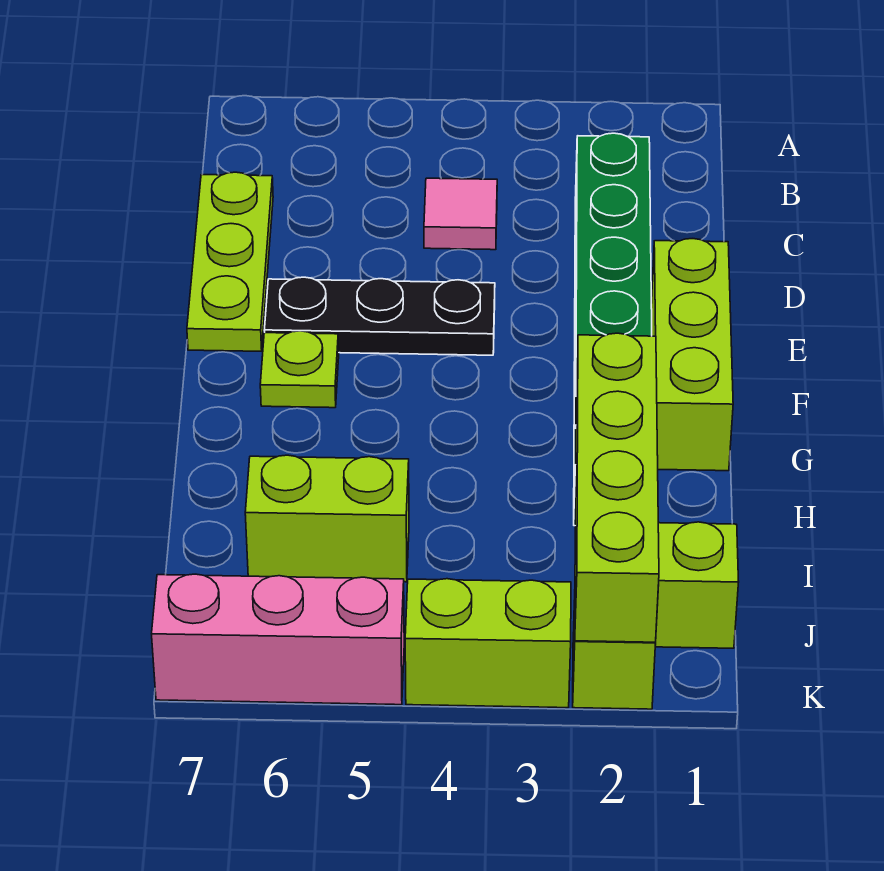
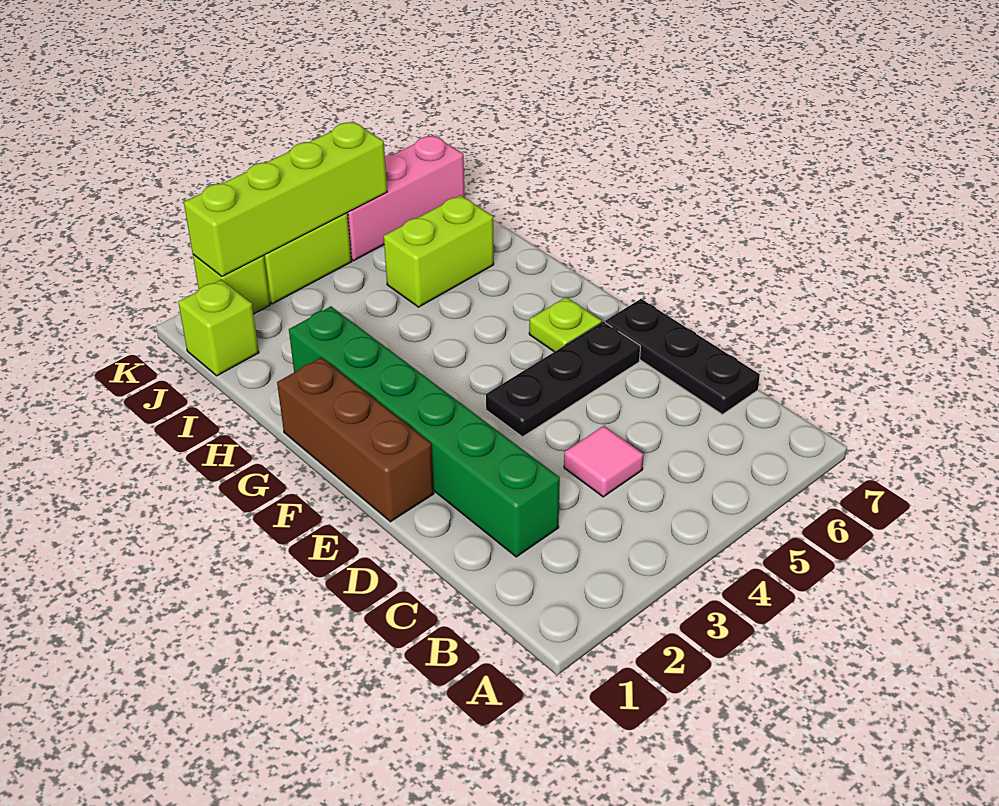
lime plate C7:E7 level 1 -> black plate C7:E7 level 1
lime brick E1:G1 level 1 -> brown brick E1:G1 level 1
lime brick H2:K2 level 2 -> lime brick K2:K5 level 2

